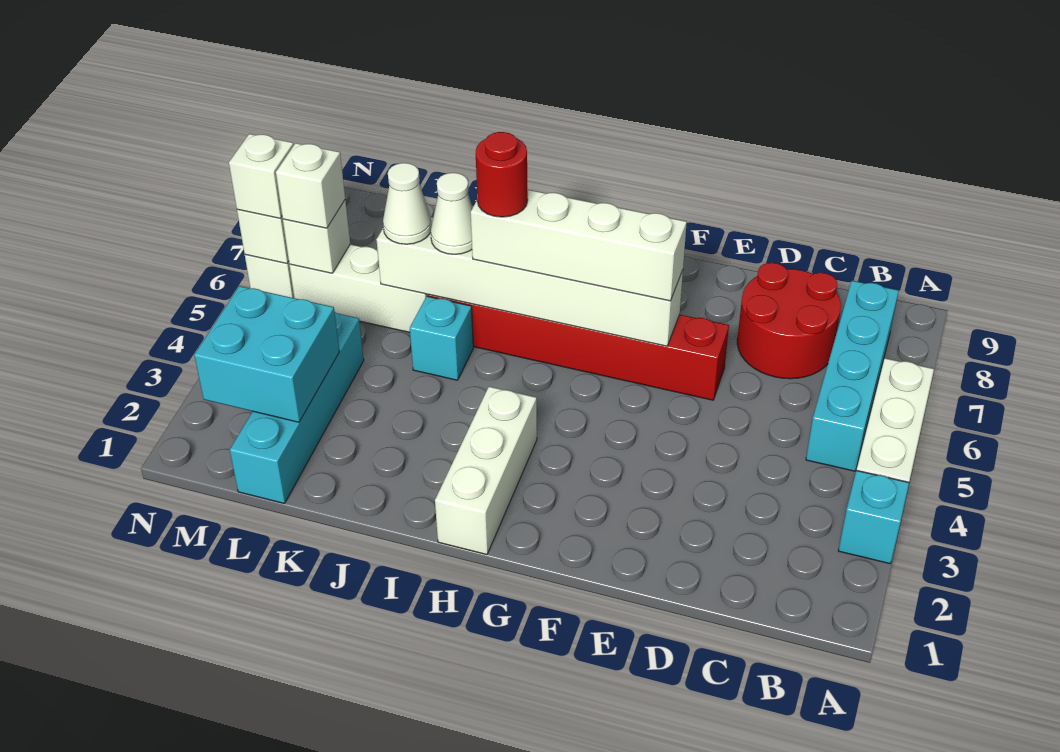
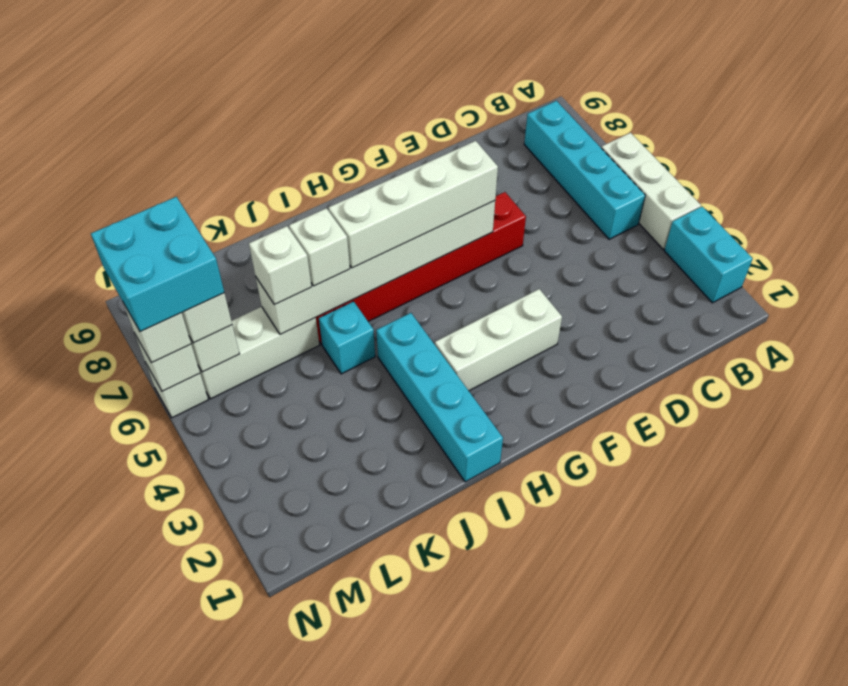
cyan brick A3 level 1 -> cyan brick A2:A3 level 1
red round brick C7:D8 level 1 -> none
white brick H1:H3 level 1 -> white brick F3:H3 level 1
red round brick I6 level 4 -> none
white cone J6 level 3 -> white brick J6 level 3
white cone K6 level 3 -> white brick K6 level 3
cyan brick L1:L4 level 1 -> cyan brick I1:I4 level 1
cyan brick L2:M3 level 2 -> cyan brick M6:N7 level 4

